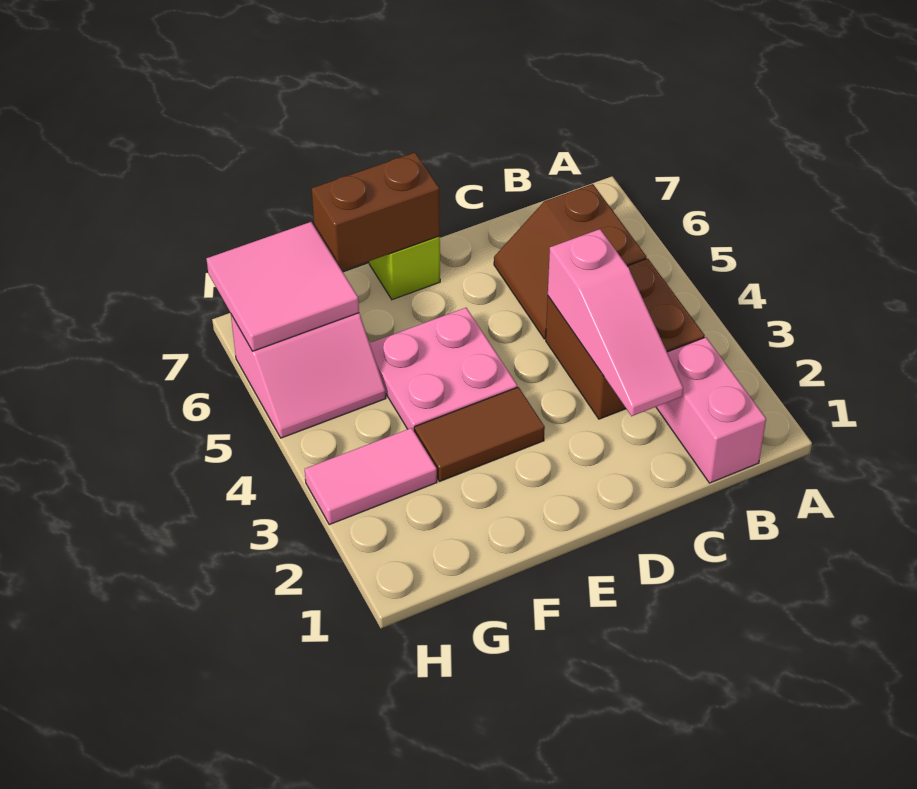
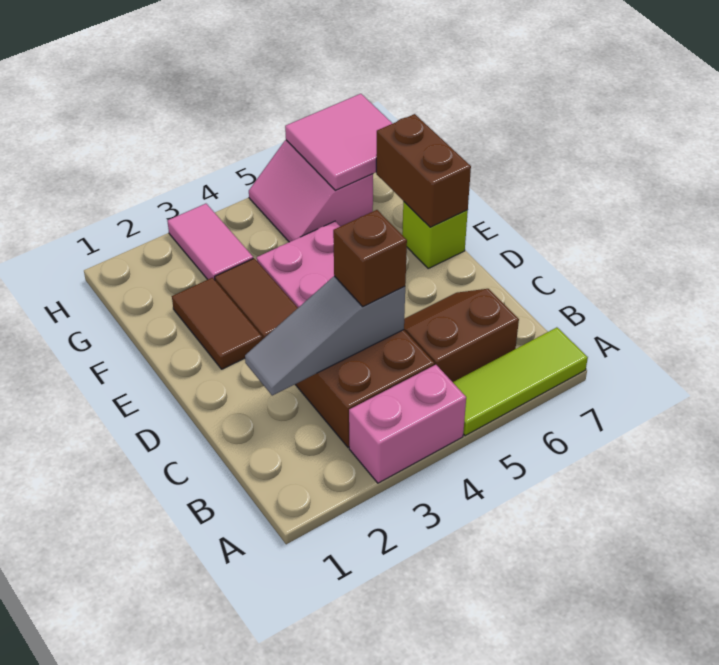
none -> lime tile A5:A7 level 1
pink brick B1:B2 level 1 -> pink brick A3:A4 level 1
pink slope C2:C4 level 2 top 4 -> grey slope C2:C4 level 2 top 4
none -> brown brick C4 level 3
none -> brown tile E2:F2 level 1

